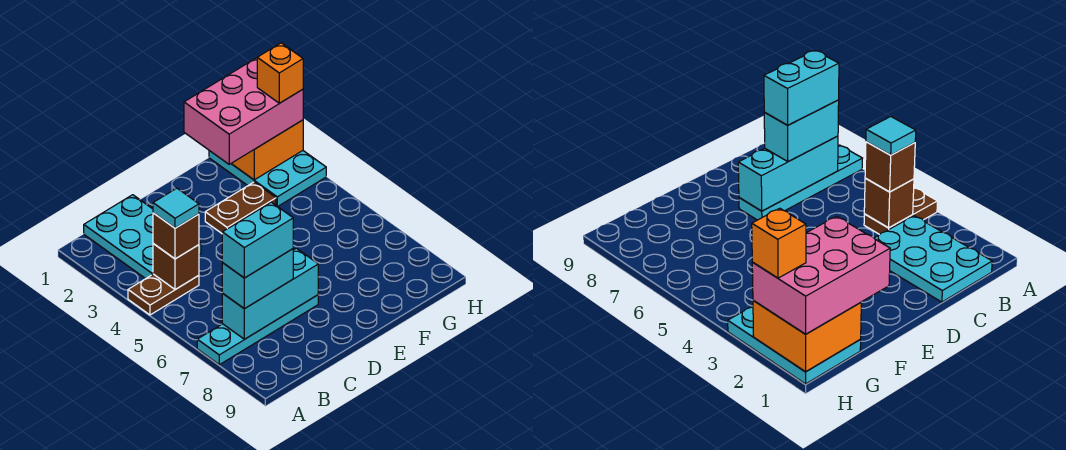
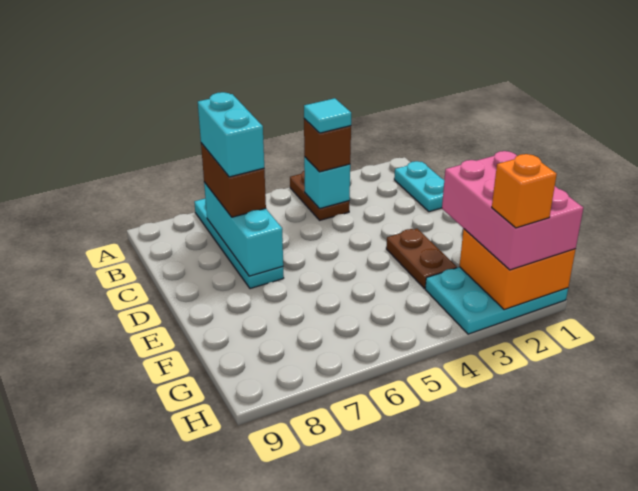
cyan plate B1:C3 level 1 -> cyan plate B1:C1 level 1
brown brick B4 level 2 -> cyan brick B4 level 2
cyan brick B7:C7 level 3 -> brown brick B7:C7 level 3

